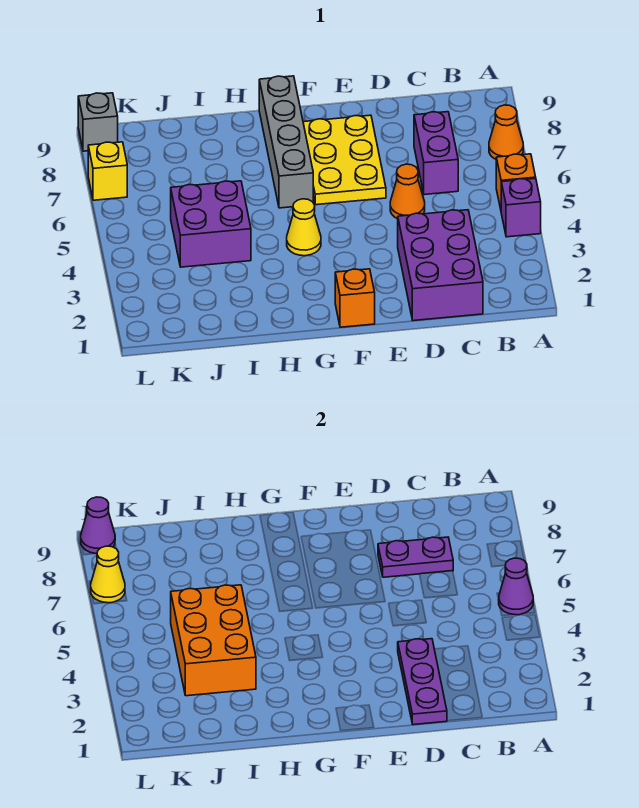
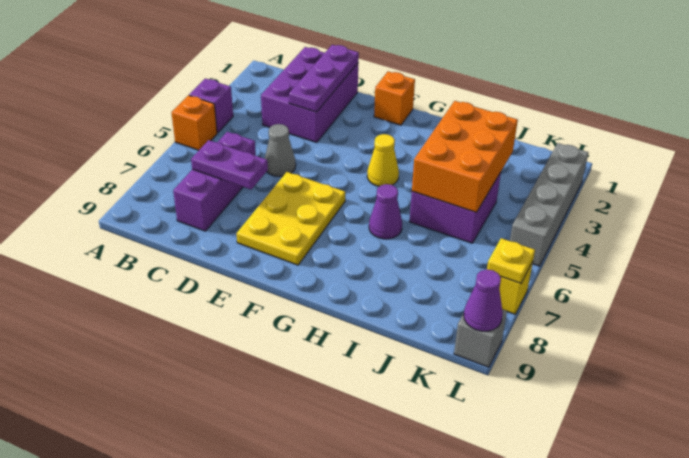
purple cone A5 level 2 -> purple cone H6 level 1
orange cone A7 level 1 -> none
purple brick C6:C7 level 1 -> purple brick C6:C8 level 1
orange cone D5 level 1 -> grey cone D5 level 1
grey brick G6:G9 level 1 -> grey brick L2:L5 level 1
yellow cone L7 level 2 -> yellow plate L7 level 2

